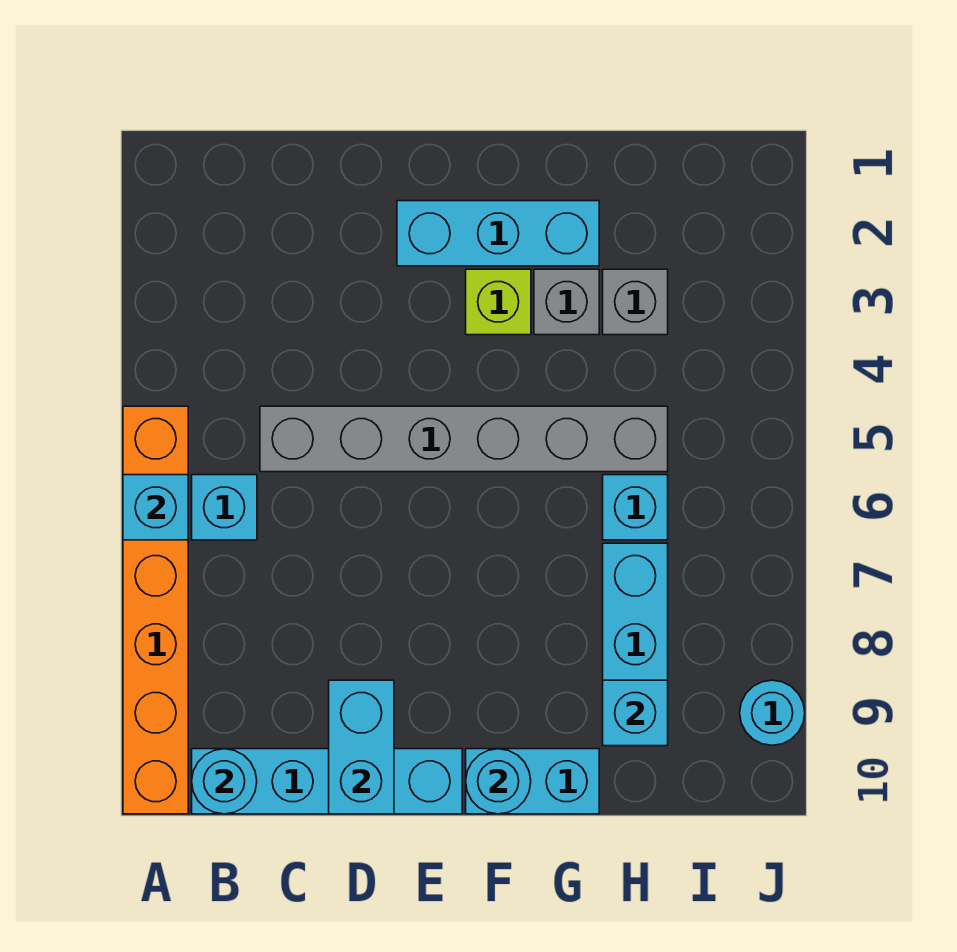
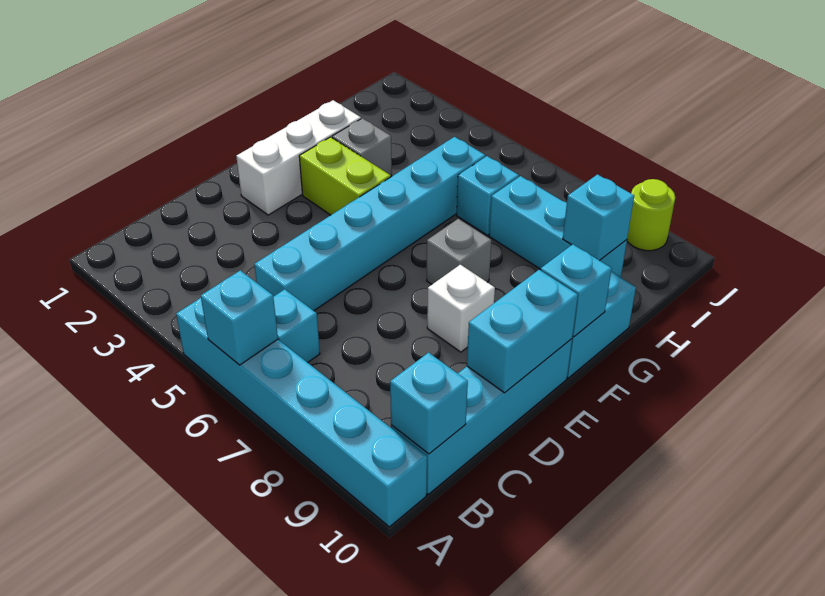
orange brick A5:A10 level 1 -> cyan brick A5:A10 level 1
cyan round brick B10 level 2 -> cyan brick B10 level 2
grey brick C5:H5 level 1 -> cyan brick C5:H5 level 1
cyan brick D9:D10 level 2 -> cyan brick D10:E10 level 2
cyan brick E2:G2 level 1 -> white brick E2:G2 level 1
none -> white brick E8 level 1
lime brick F3 level 1 -> lime brick F3:F4 level 1
cyan round brick F10 level 2 -> cyan brick F10 level 2
grey brick H3 level 1 -> grey brick F7 level 1
cyan round brick J9 level 1 -> lime round brick J9 level 1

